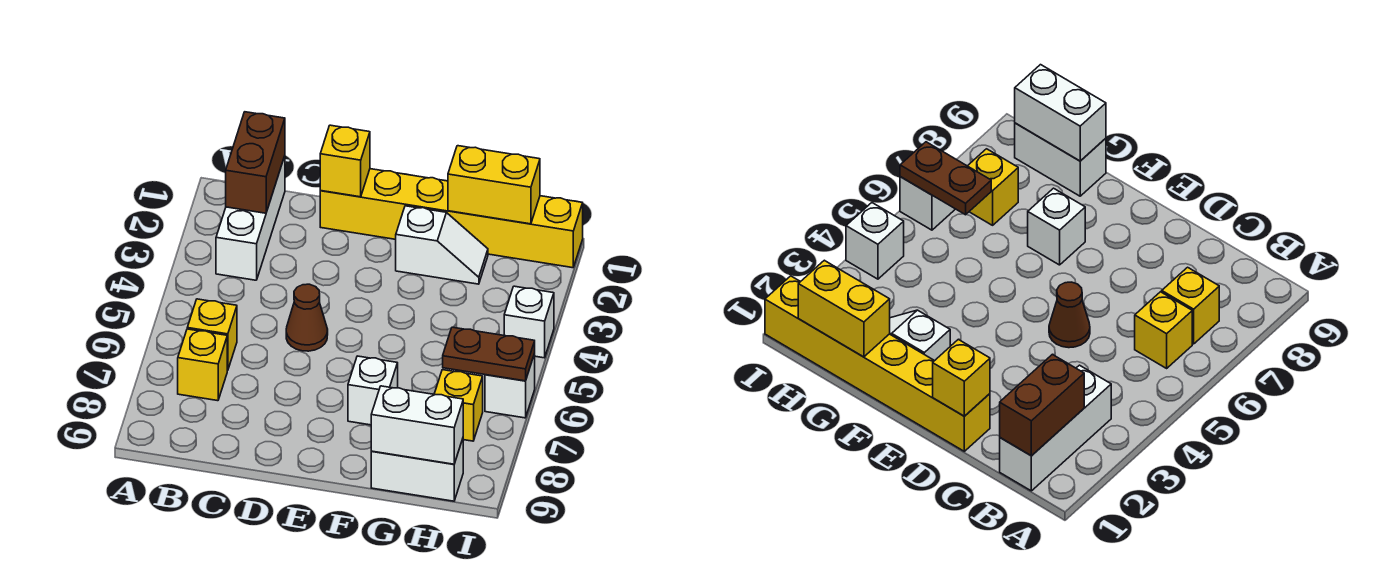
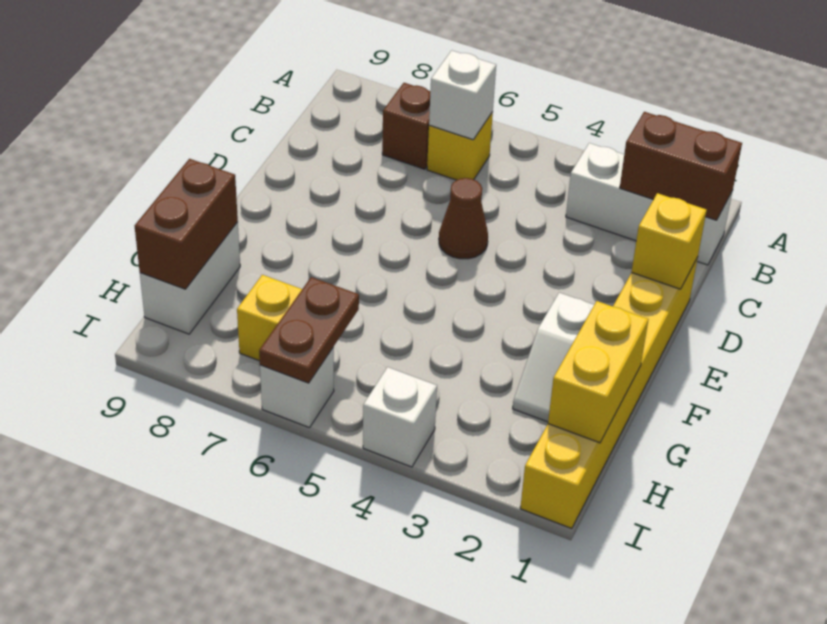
yellow brick B7 level 1 -> brown brick B7 level 1
white brick F7 level 1 -> white brick B6 level 2
white brick G9:H9 level 2 -> brown brick G9:H9 level 2

